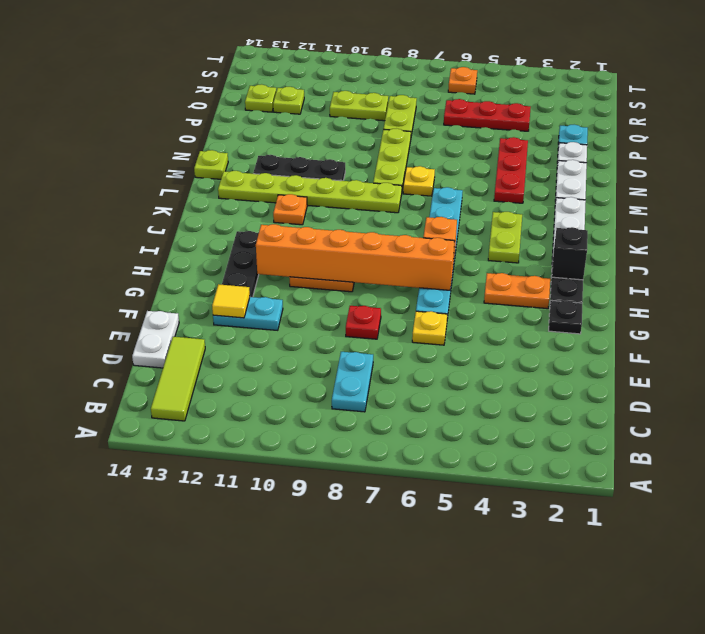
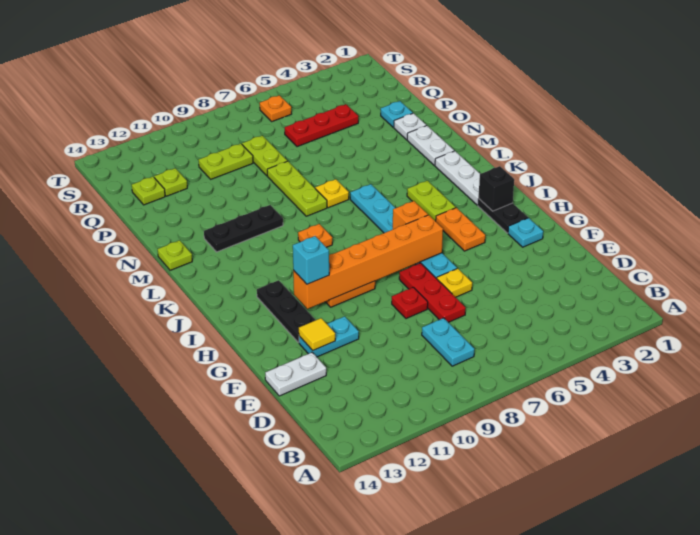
lime tile B13:D13 level 1 -> none
white plate D14:E14 level 1 -> white plate E13:E14 level 1
black plate G2 level 1 -> cyan plate G2 level 1
orange plate H3:H4 level 1 -> orange plate H4:I4 level 1
none -> cyan brick H11 level 3
orange plate K11 level 1 -> orange plate K9 level 1
lime plate L8:L13 level 1 -> none
red plate M4:O4 level 1 -> red plate E7:G7 level 1

